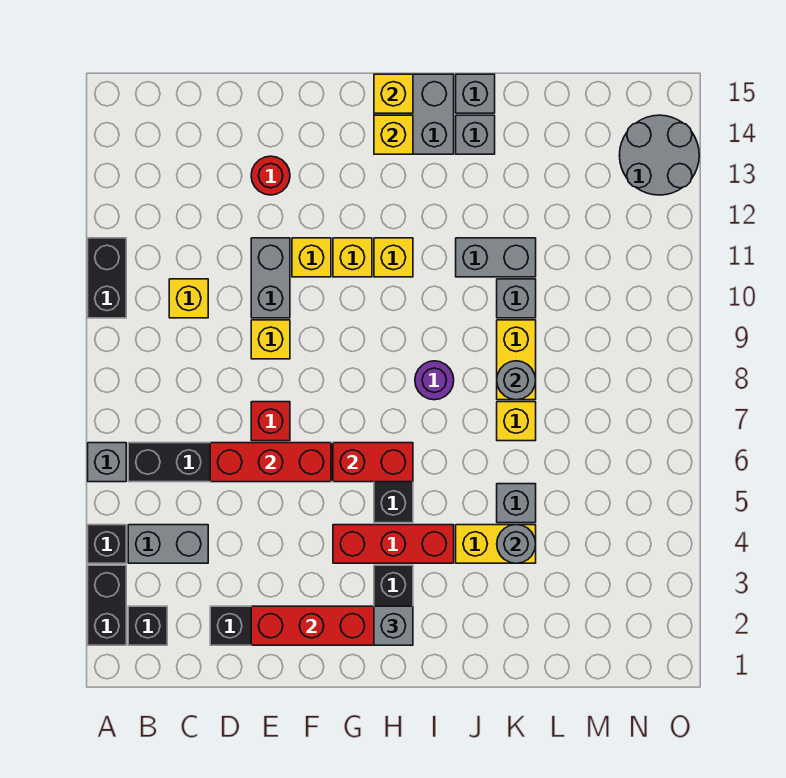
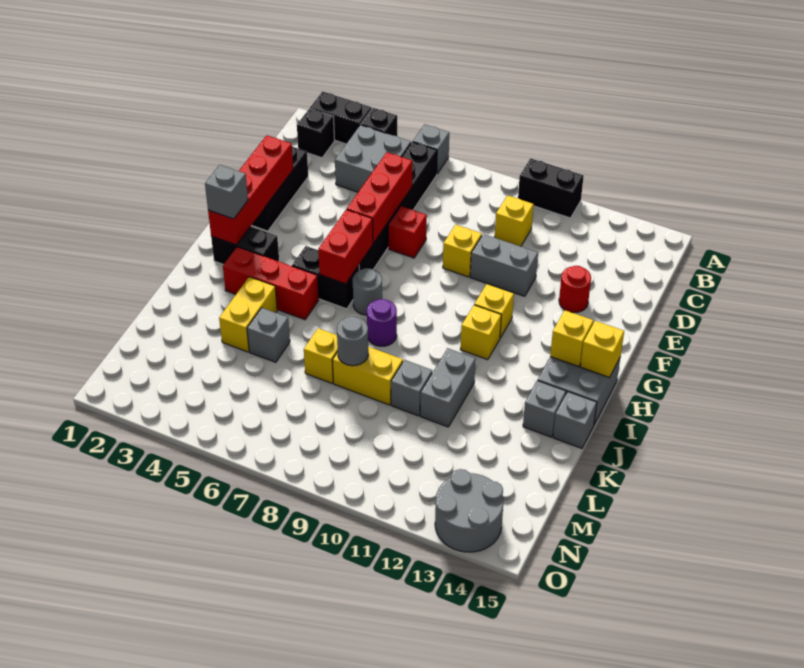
grey brick B4:C4 level 1 -> grey brick B4:C5 level 1
yellow brick F11 level 1 -> none
red brick G4:I4 level 1 -> red brick I3:I5 level 1
grey round brick K4 level 2 -> grey round brick H7 level 1

